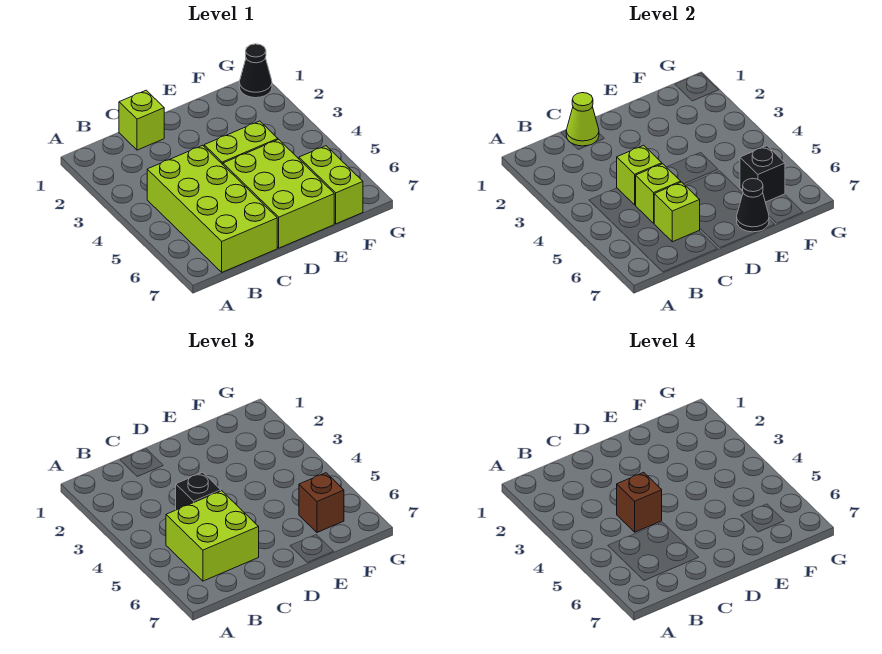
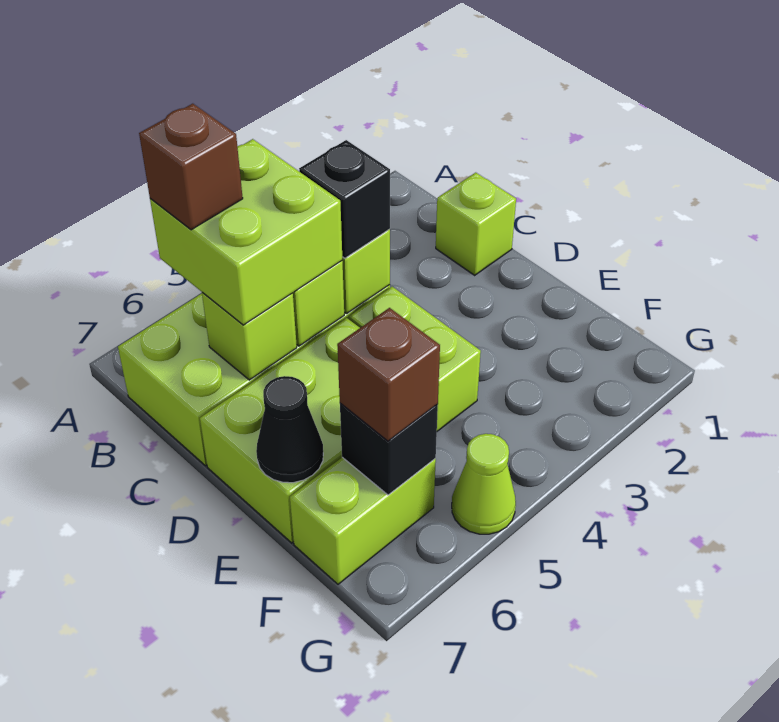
lime cone C1 level 2 -> lime cone G5 level 1
brown brick C4 level 4 -> brown brick B6 level 4
black cone G1 level 1 -> none

